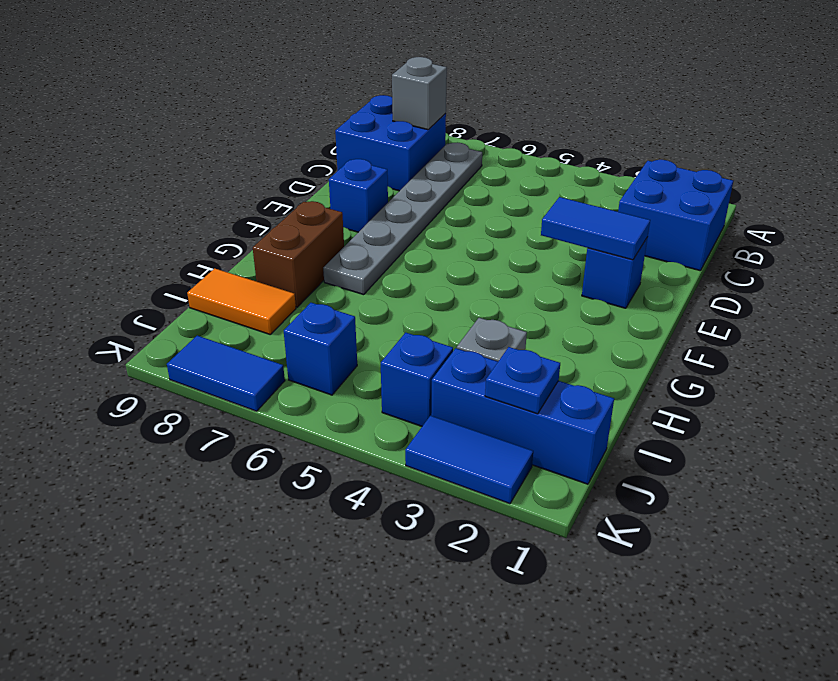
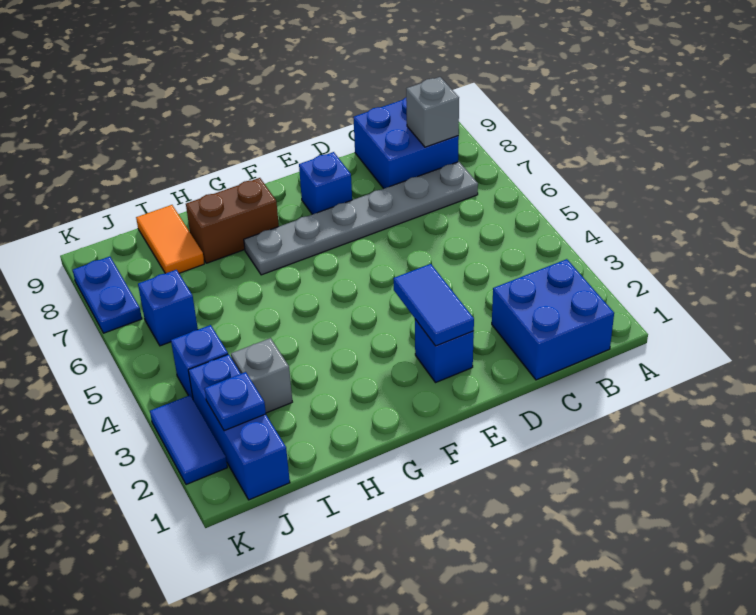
blue tile K7:K8 level 1 -> blue plate K7:K8 level 1

